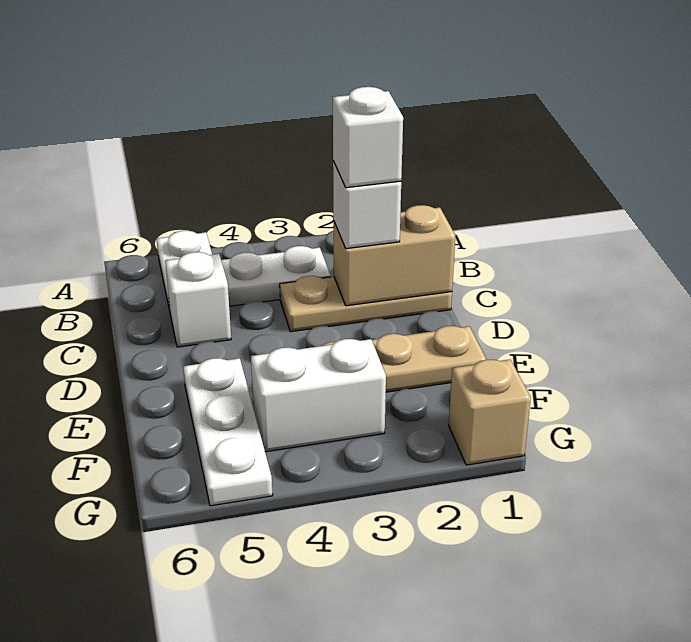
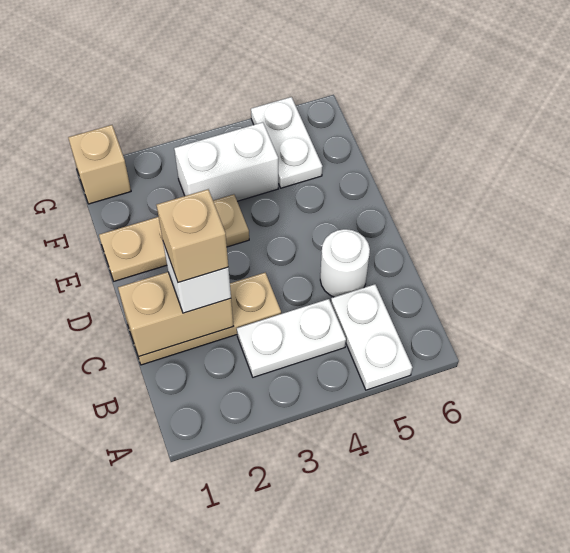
white brick C2 level 4 -> tan brick C2 level 4
white brick C5 level 1 -> white round brick C5 level 1
white plate E5:G5 level 1 -> white plate F5:G5 level 1

